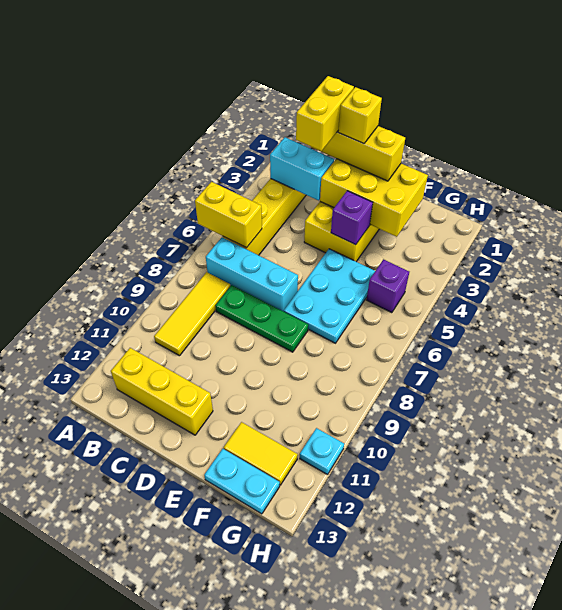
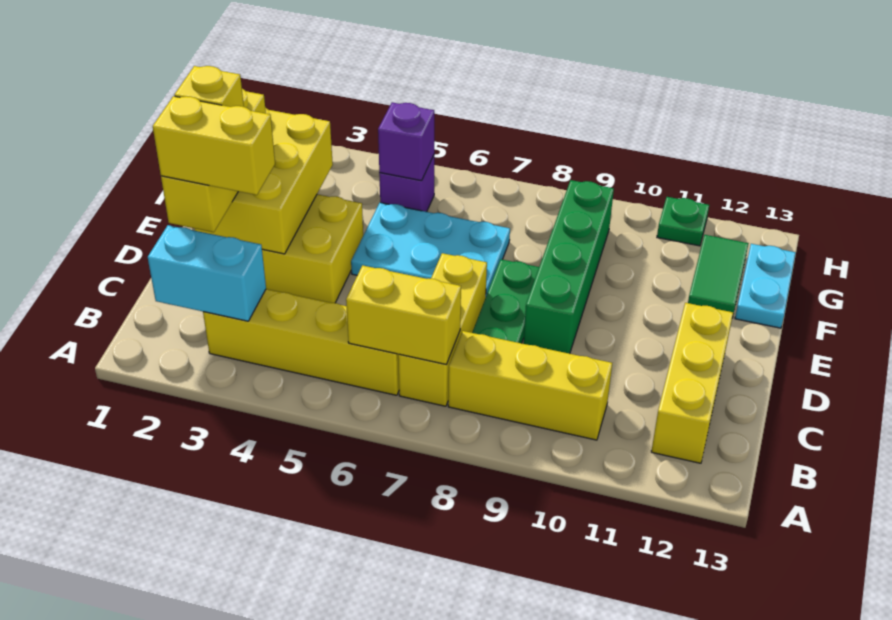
yellow brick A6:B6 level 2 -> yellow brick B6:B7 level 2
cyan brick B3:C3 level 2 -> cyan brick B2:B3 level 2
cyan brick B7:D7 level 1 -> yellow brick B7:D7 level 1
yellow tile B8:B10 level 1 -> yellow brick B8:B10 level 1
none -> green brick D9:G9 level 1
purple brick E4 level 2 -> purple brick G5 level 2
yellow tile F12:G12 level 1 -> green tile F12:G12 level 1
cyan plate H11 level 1 -> green plate H11 level 1

